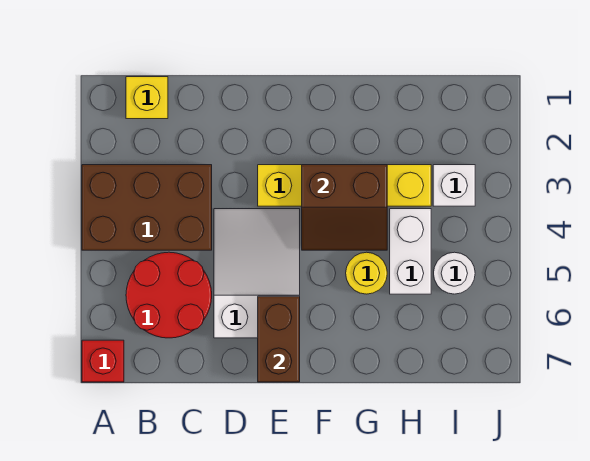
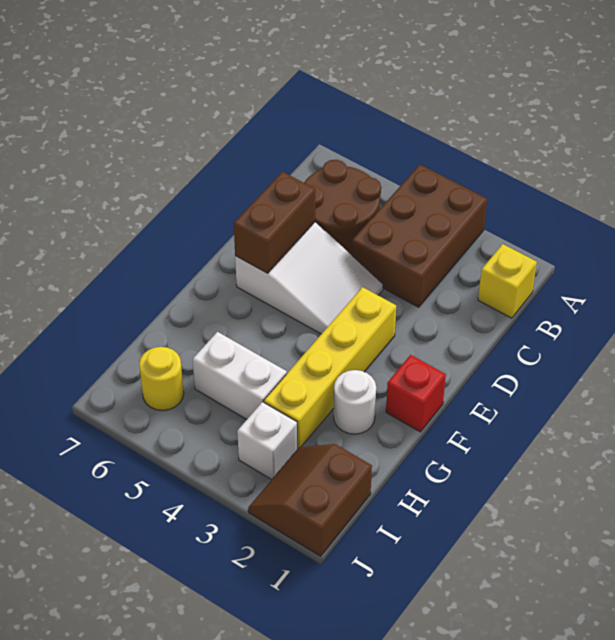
red brick A7 level 1 -> red brick F1 level 1
red round brick B5:C6 level 1 -> brown round brick B5:C6 level 1
brown brick E6:E7 level 2 -> brown brick D6:E6 level 2
brown slope F3:G4 level 2 top 3 -> brown slope I1:J2 level 1 top 1
yellow round brick G5 level 1 -> yellow round brick I6 level 1
white round brick I5 level 1 -> white round brick G2 level 1

